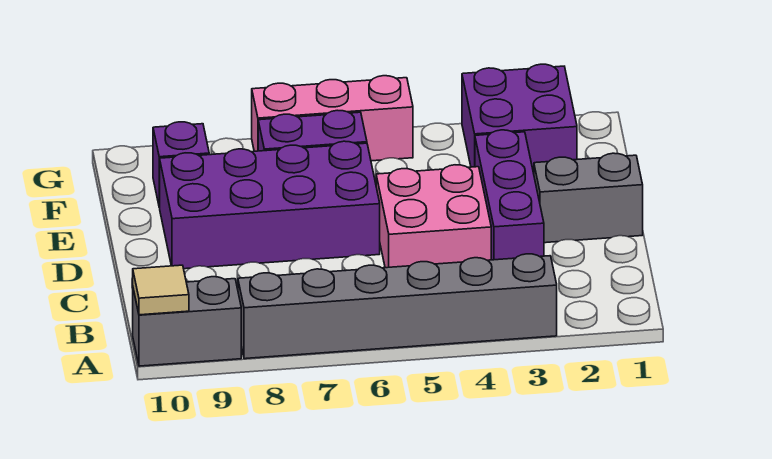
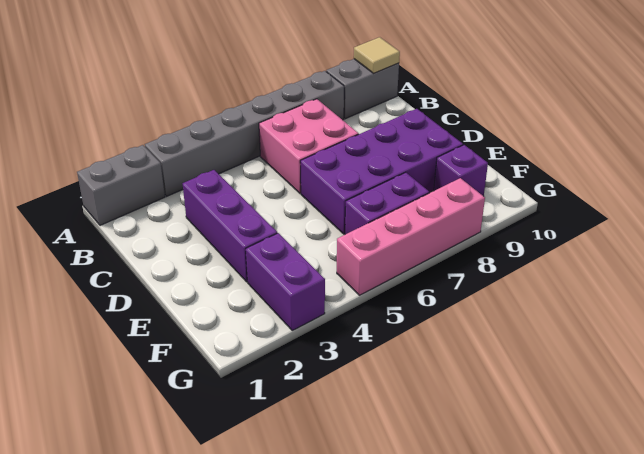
pink brick C4:D5 level 1 -> pink brick B6:C7 level 1
grey brick D1:D2 level 1 -> grey brick A1:A2 level 1
purple brick F2:G3 level 1 -> purple brick F3:G3 level 1
pink brick G5:G7 level 1 -> pink brick G5:G8 level 1

